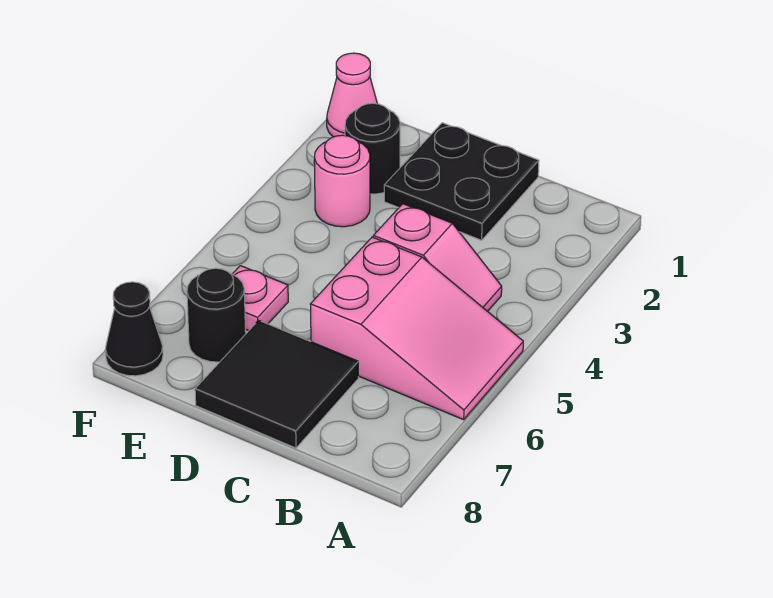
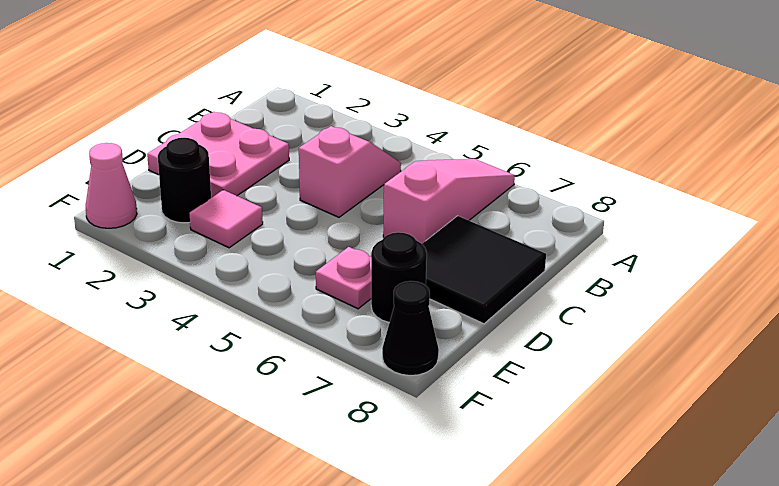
pink slope A5:C6 level 1 top C -> pink slope A6:C6 level 1 top C
black plate C1:D2 level 1 -> pink plate C1:D2 level 1
pink round brick E3 level 1 -> pink tile E3 level 1

